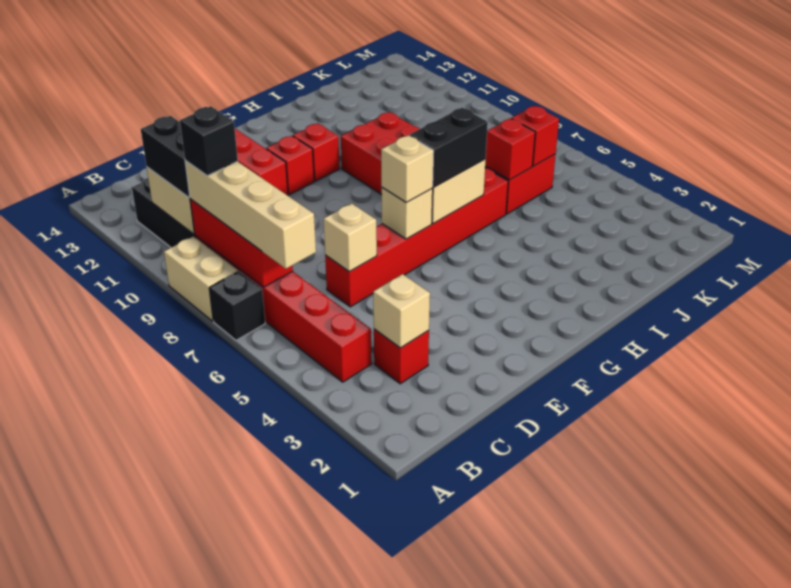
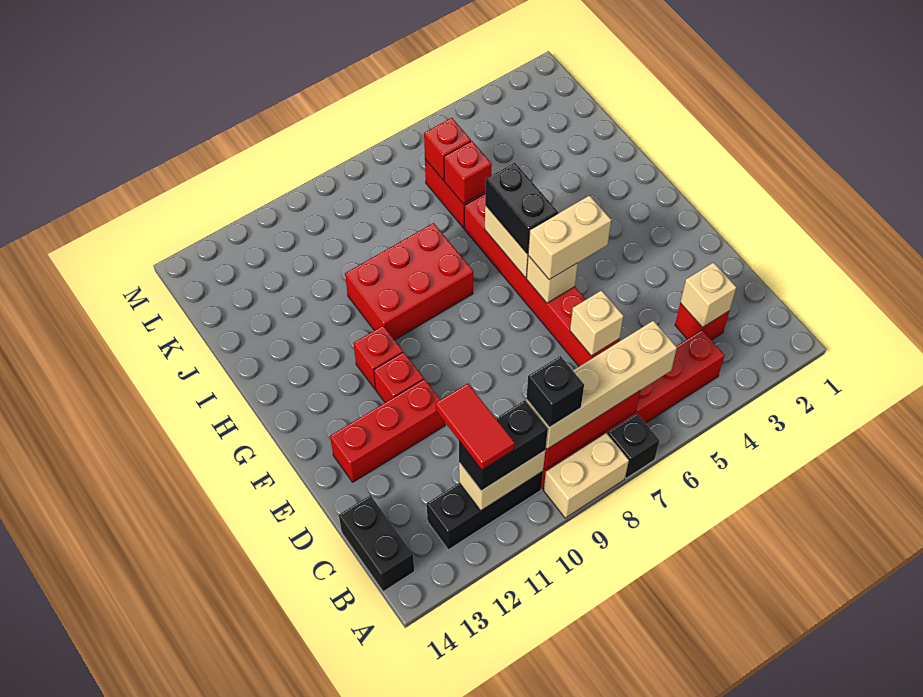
none -> red tile B11:C11 level 4
none -> black brick B14:C14 level 1
tan brick F6 level 3 -> tan brick F5:F6 level 3

